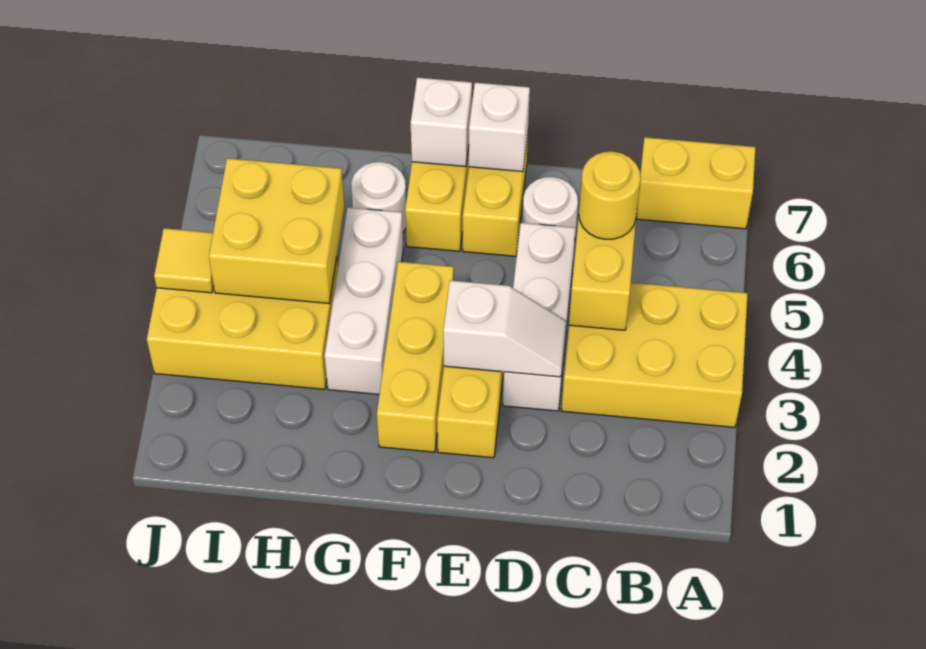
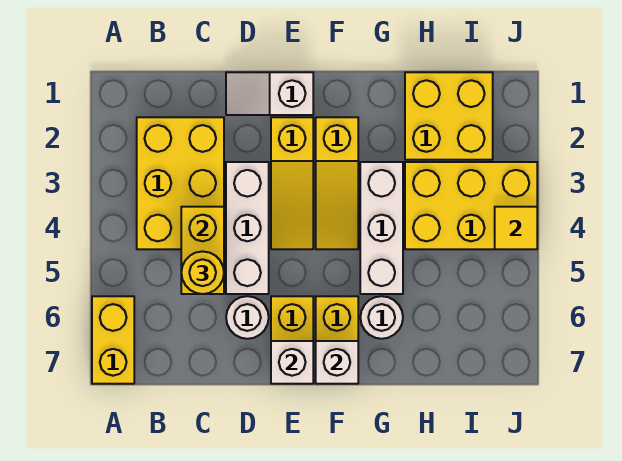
yellow brick A3:C4 level 1 -> yellow brick B2:C4 level 1
yellow brick A7:B7 level 1 -> yellow brick A6:A7 level 1
white slope D3:E3 level 2 top E -> white slope D1:E1 level 1 top E
yellow brick F2:F4 level 1 -> yellow slope F2:F4 level 1 top 2
yellow brick H4:I5 level 2 -> yellow brick H1:I2 level 1

